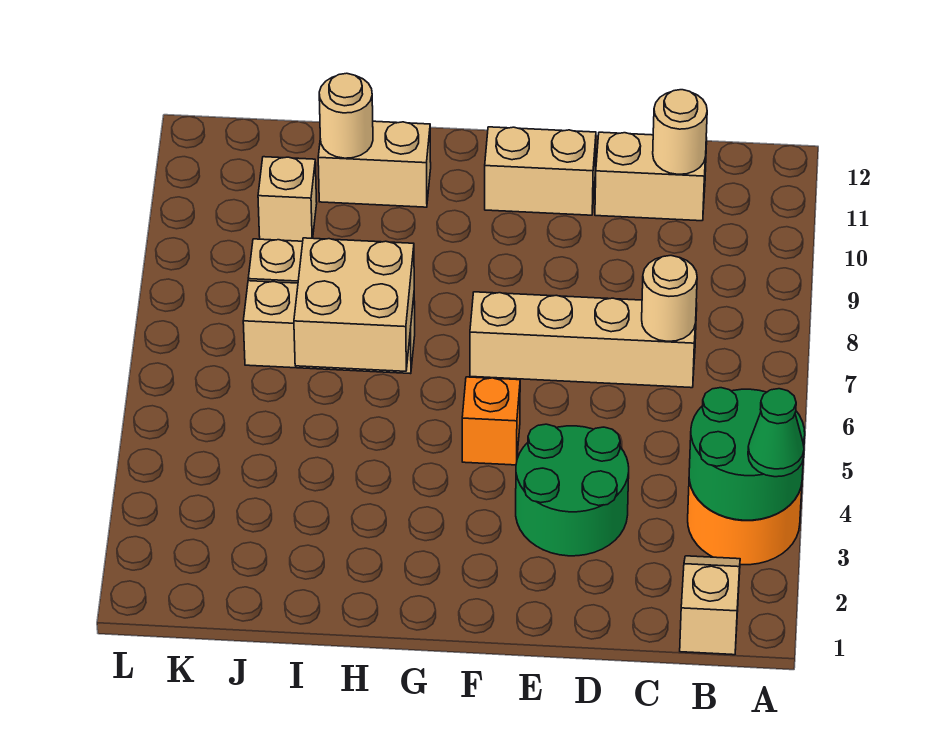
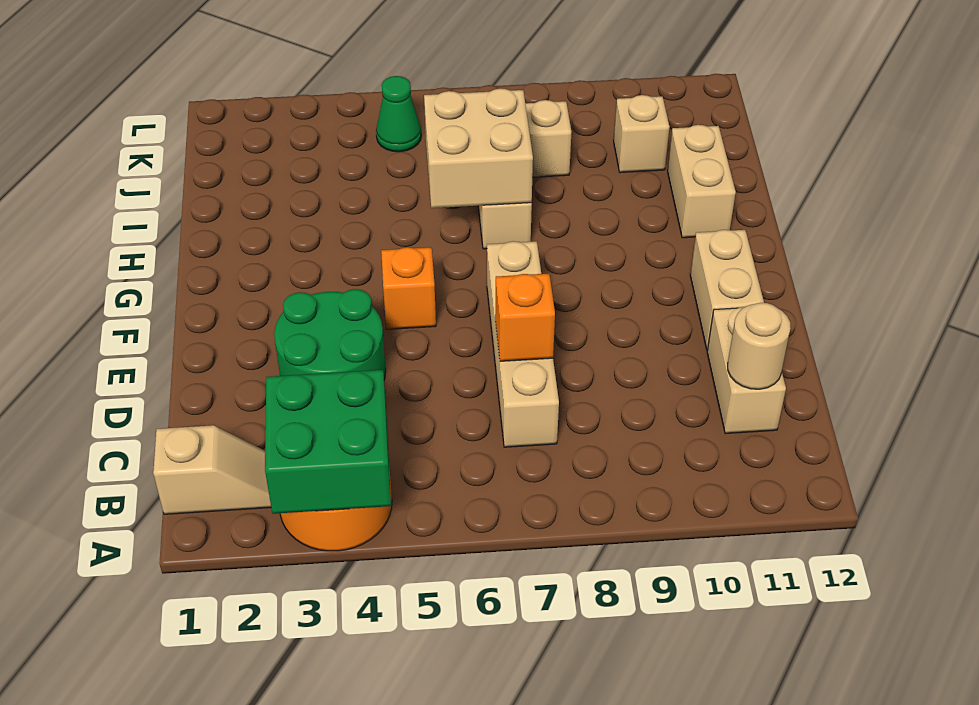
green round brick A3:B4 level 2 -> green brick A3:B4 level 2
green cone A3 level 3 -> green cone K5 level 1
tan round brick C7 level 2 -> none
none -> orange brick D7 level 2
tan round brick I11 level 2 -> none

